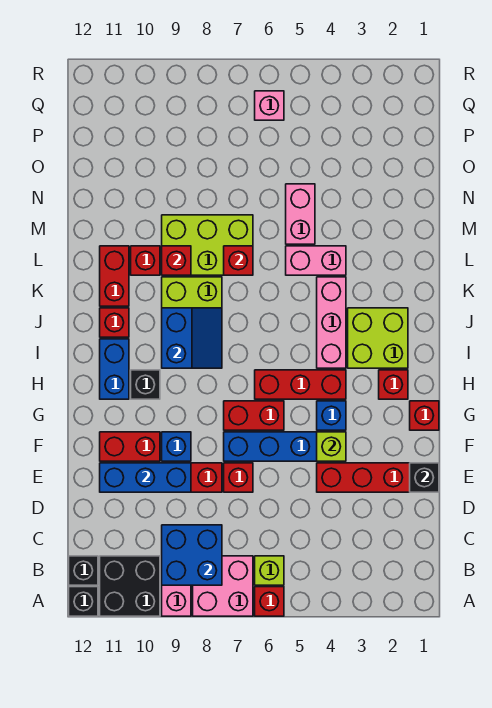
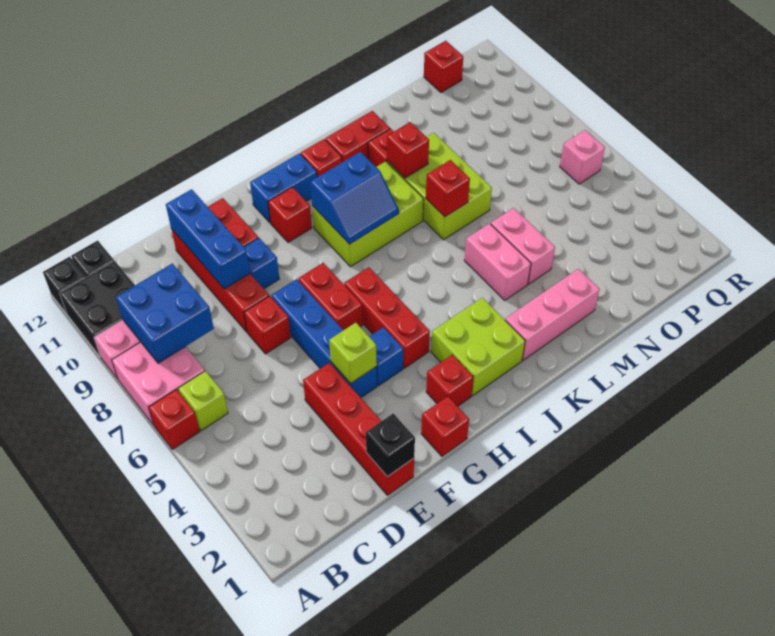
black brick H10 level 1 -> red brick H10 level 1
pink brick I4:K4 level 1 -> pink brick K2:M2 level 1
pink brick M5:N5 level 1 -> pink brick M4:M5 level 1
none -> red brick P12 level 1

